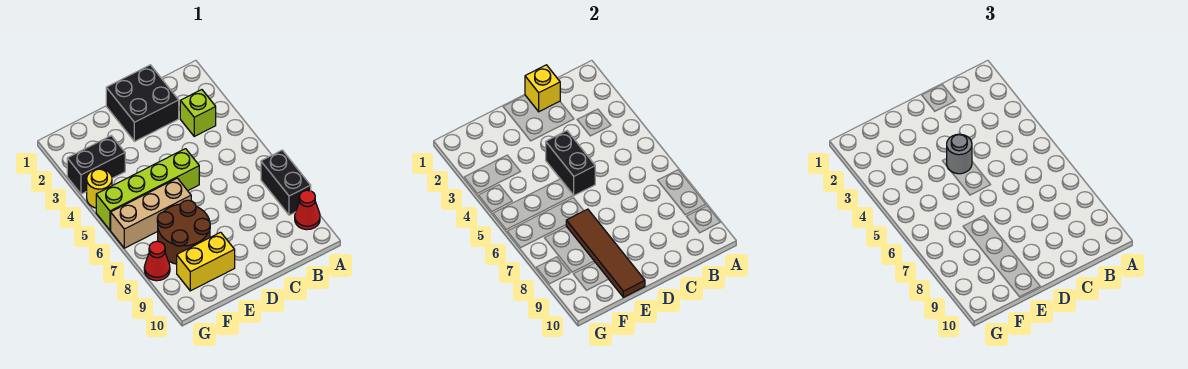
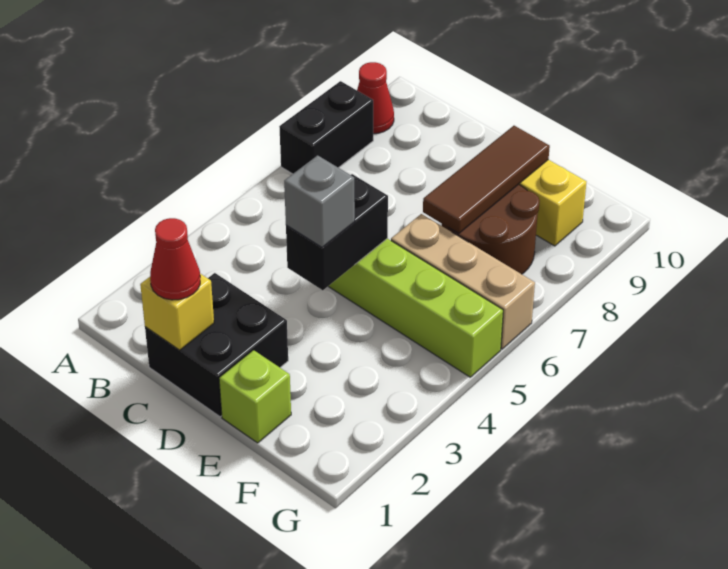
lime brick B3 level 1 -> lime brick E1 level 1
grey round brick D4 level 3 -> grey brick D4 level 3
brown tile E7:E10 level 2 -> brown tile E7:E9 level 2
black brick F3:G3 level 1 -> none
yellow round brick G4 level 1 -> none
red cone G8 level 1 -> red cone C1 level 3

